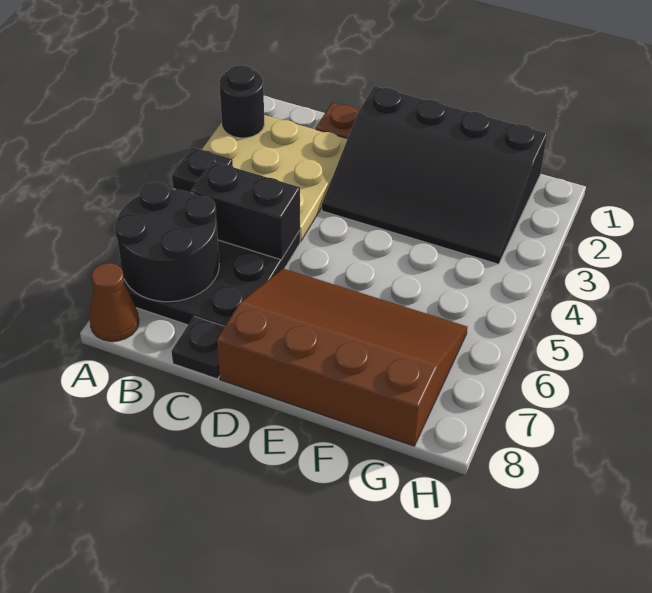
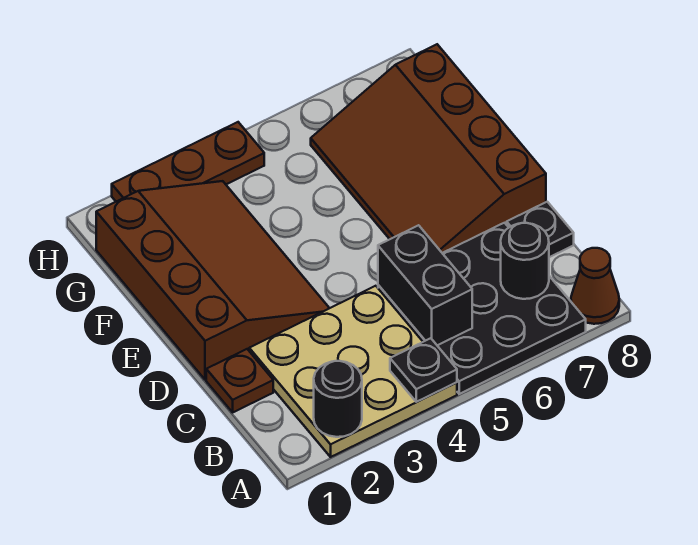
black round brick A6:B7 level 2 -> black round brick B7 level 2
black slope D1:G3 level 1 top 1 -> brown slope D1:G3 level 1 top 1
none -> brown plate H2:H4 level 1

